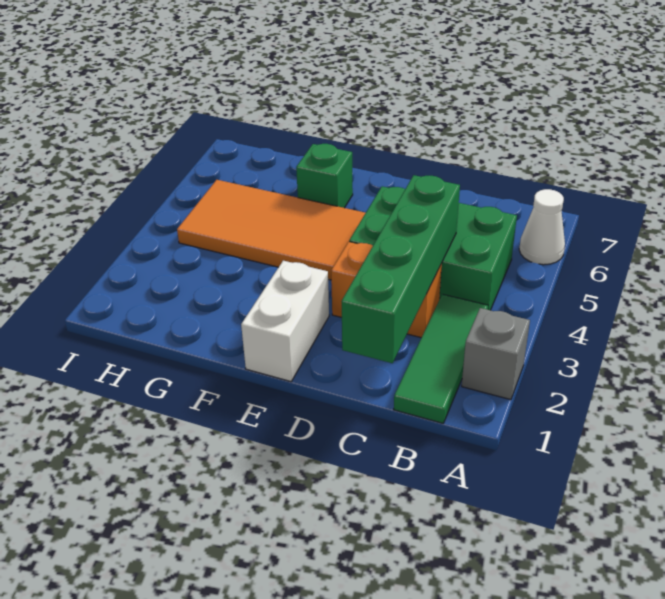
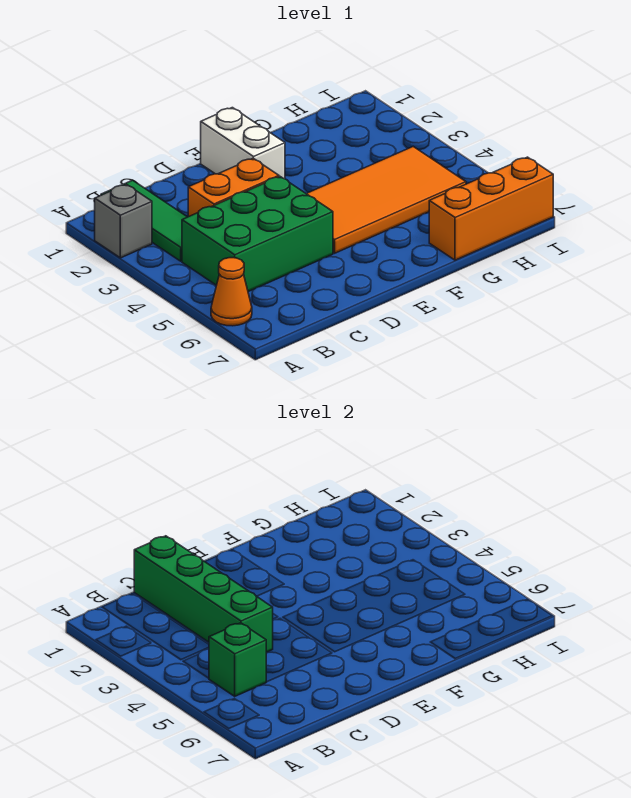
white cone A6 level 1 -> orange cone A6 level 1
green brick F6 level 1 -> green brick B5 level 2
none -> orange brick G7:I7 level 1

